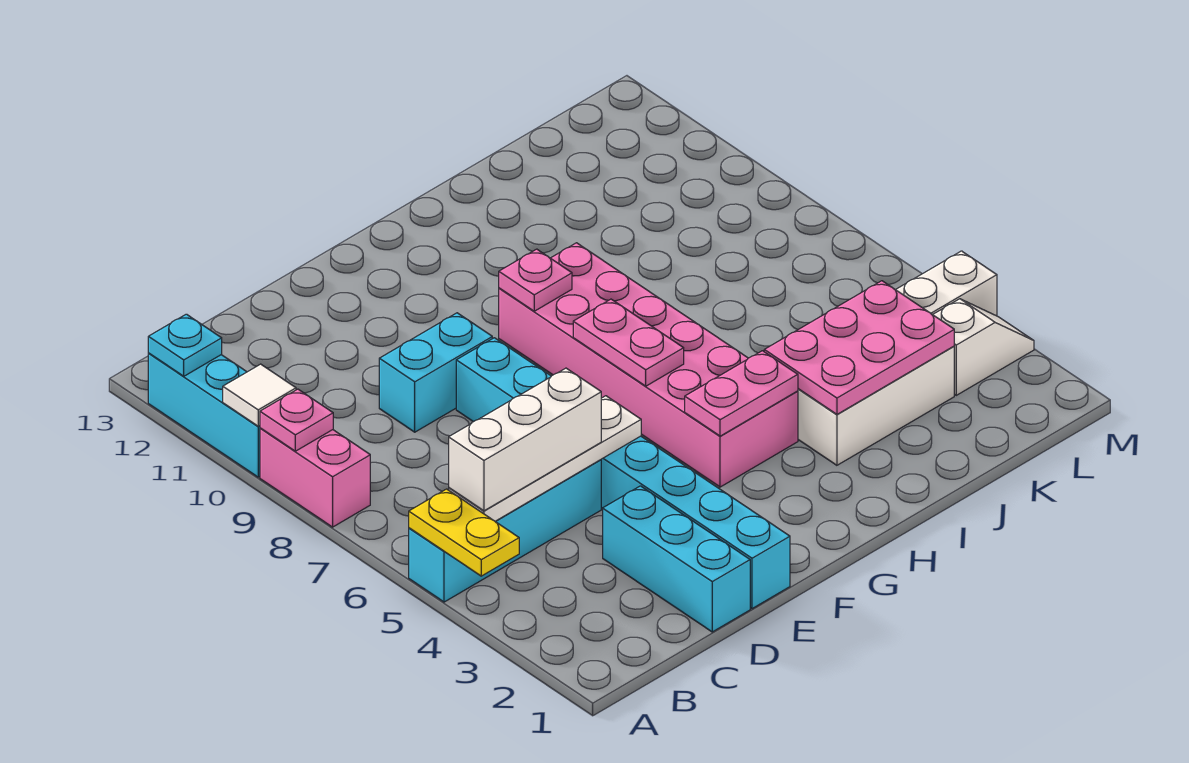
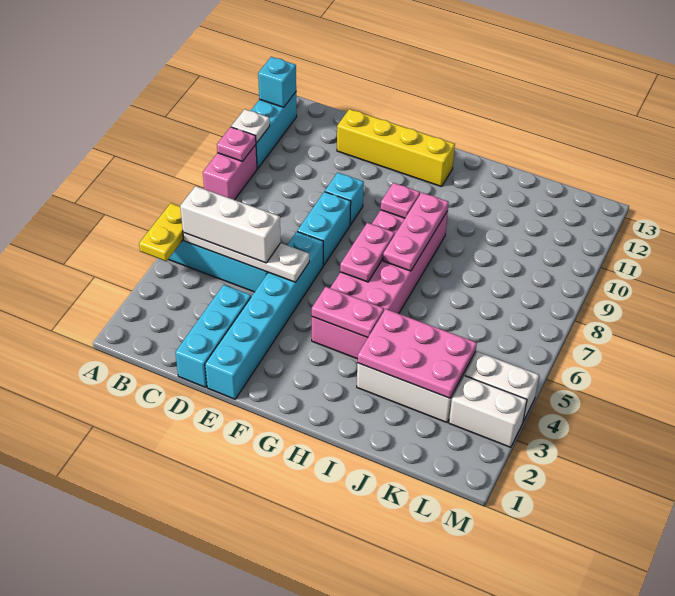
white tile A10 level 2 -> white plate A10 level 2
cyan plate A12 level 2 -> cyan brick A12 level 2
cyan brick D9:E9 level 1 -> cyan brick E9 level 1
none -> yellow brick D12:G12 level 1
none -> pink plate H7:H9 level 2
white slope L3:M3 level 1 top L -> white brick L3:M3 level 1

